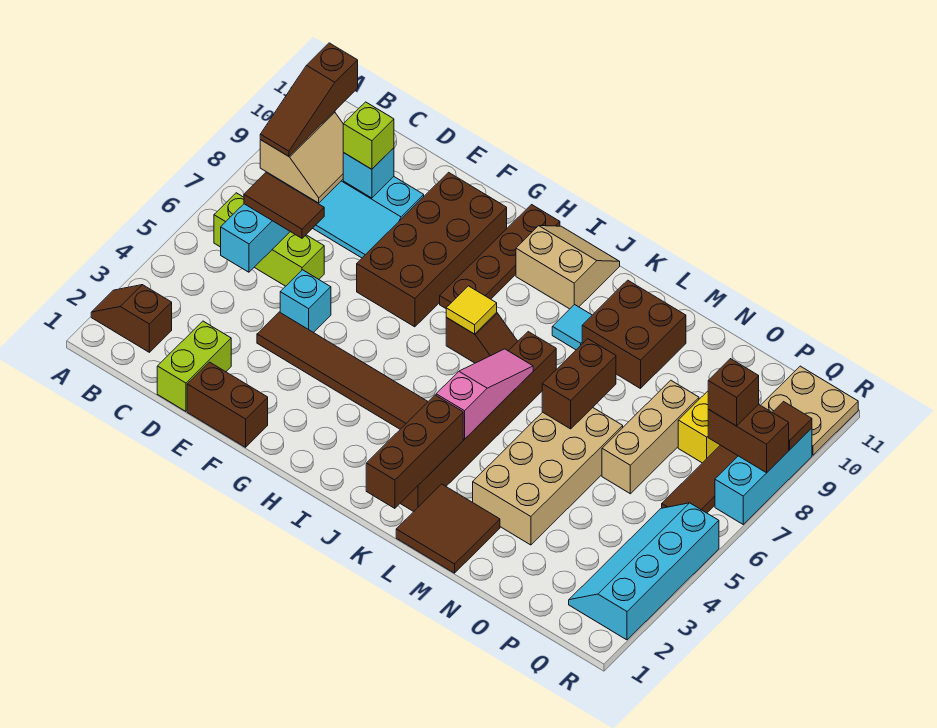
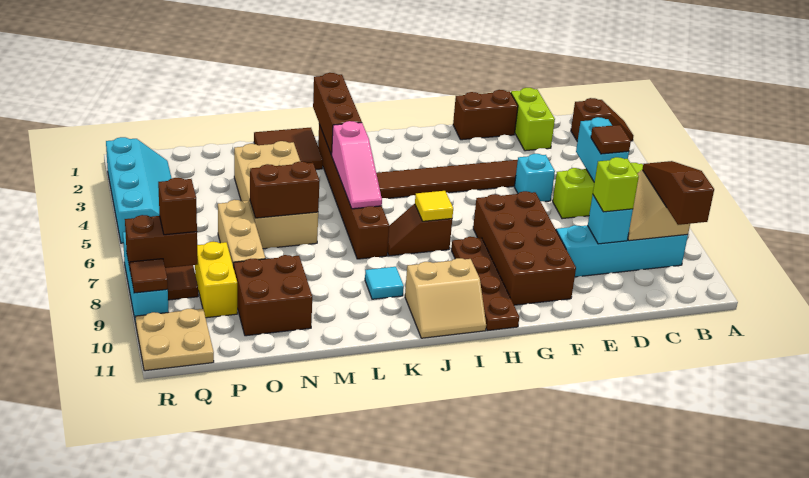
brown tile C6:D6 level 3 -> brown tile C6 level 3
brown brick L9:M10 level 1 -> brown brick N9:O10 level 1
brown brick M6:M7 level 2 -> brown brick M6:N6 level 2

